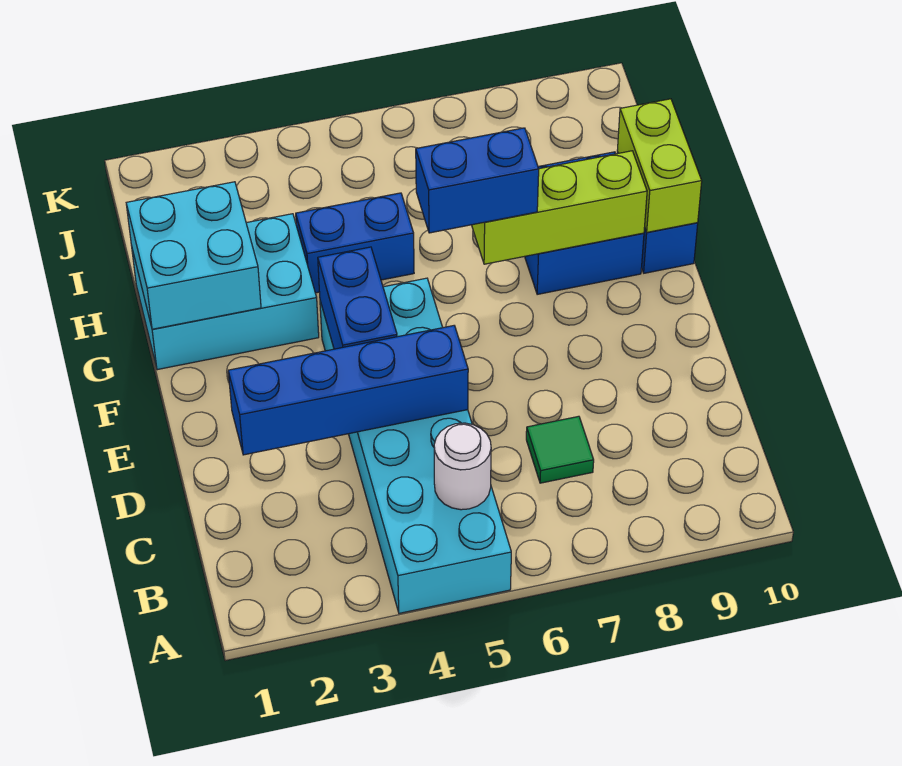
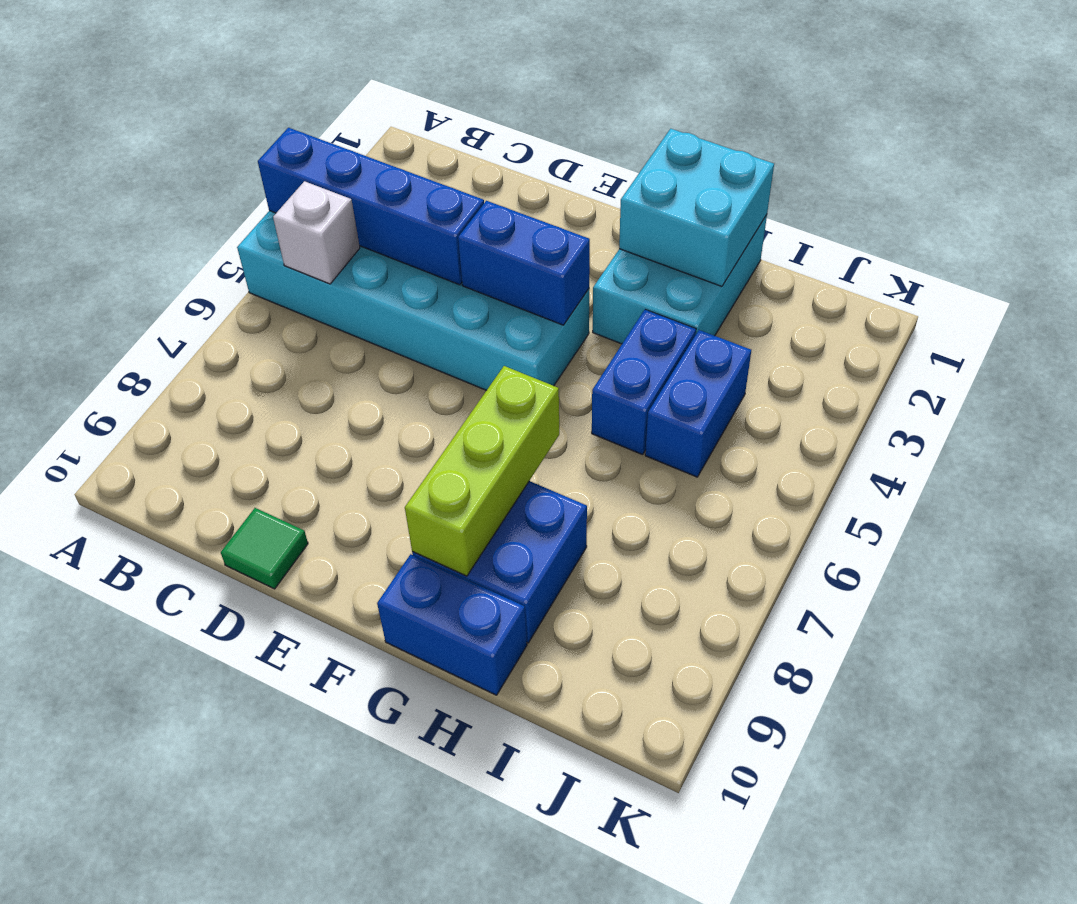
white round brick B5 level 2 -> white brick B5 level 2
green tile C7 level 1 -> green tile D10 level 1
blue brick D2:D5 level 2 -> blue brick A4:D4 level 2
blue brick G6:G7 level 3 -> blue brick I4:I5 level 1
lime brick G10:H10 level 2 -> none

